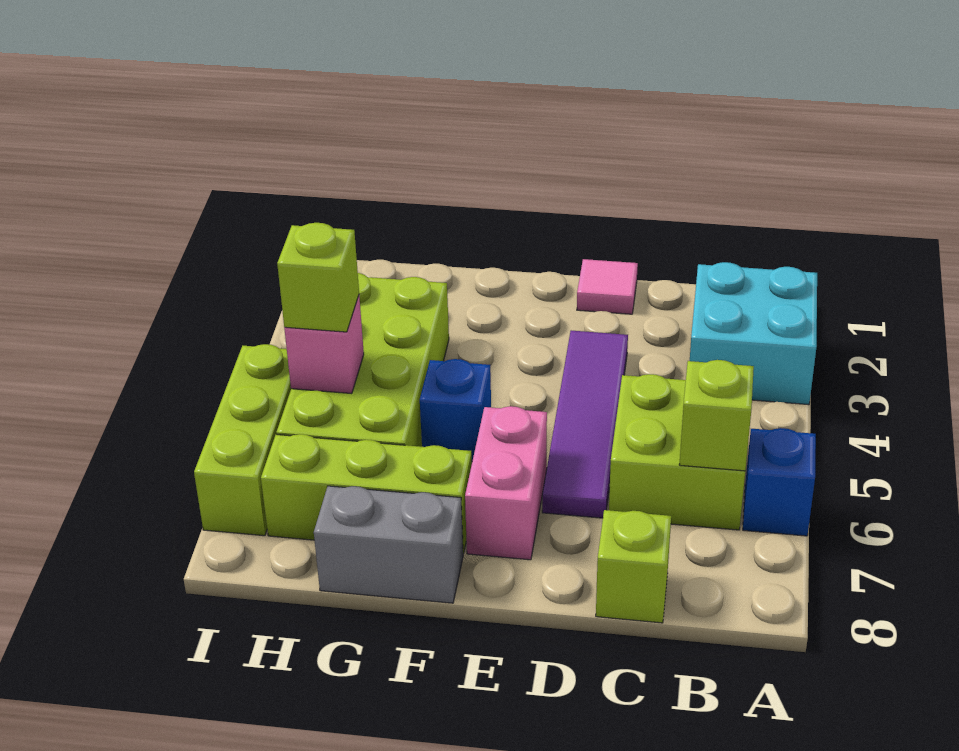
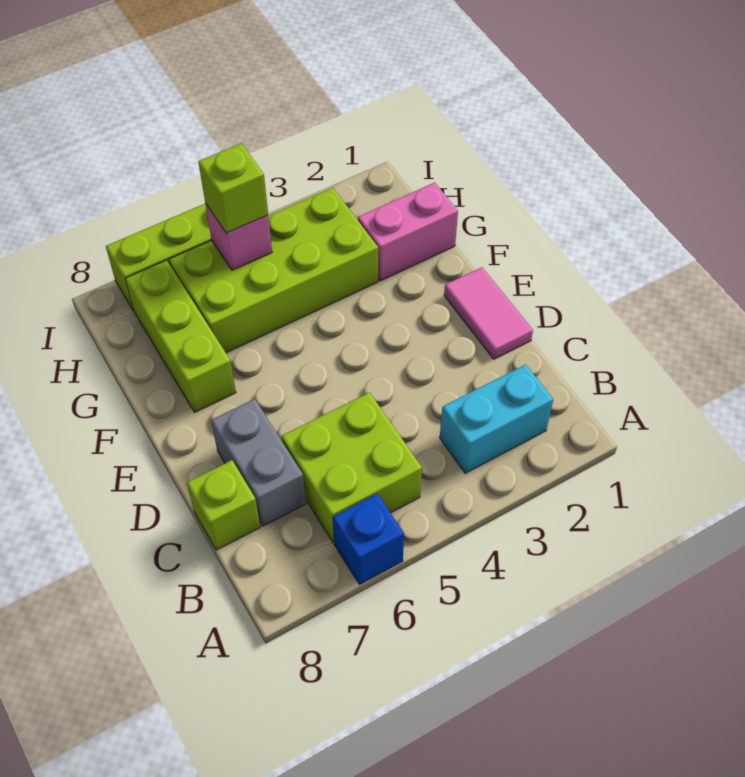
cyan brick A2:B3 level 1 -> cyan brick B2:B3 level 1
lime brick B6 level 2 -> none
pink tile D1 level 1 -> pink tile D1:E1 level 1
purple tile D3:D6 level 1 -> none
pink brick E6:E7 level 1 -> pink brick G1:G2 level 1
blue brick F5 level 1 -> none
grey brick F8:G8 level 1 -> grey brick C7:D7 level 1

